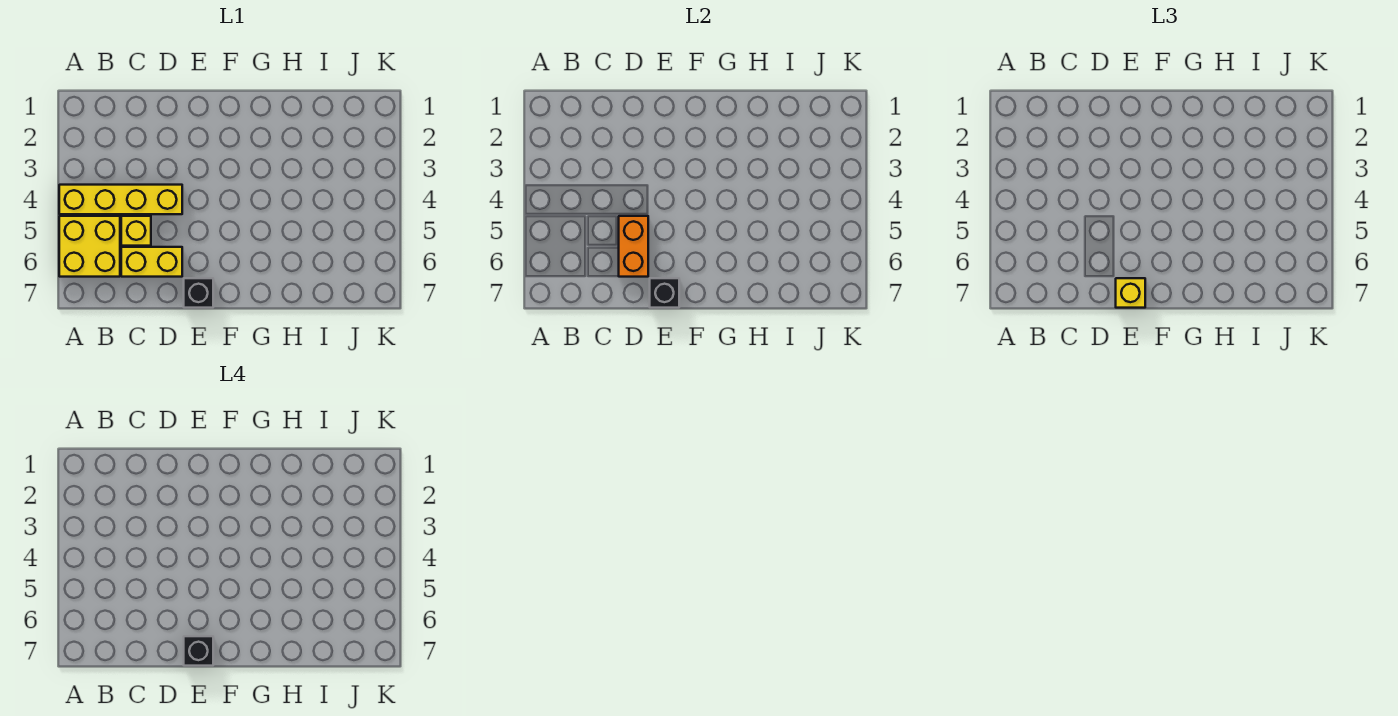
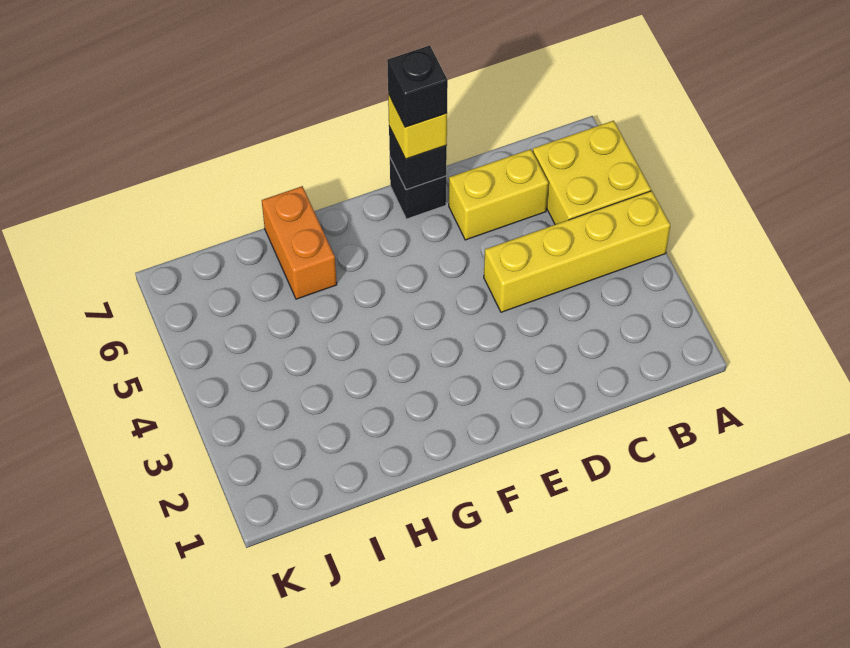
yellow brick C5 level 1 -> none
orange brick D5:D6 level 2 -> orange brick H6:H7 level 1

